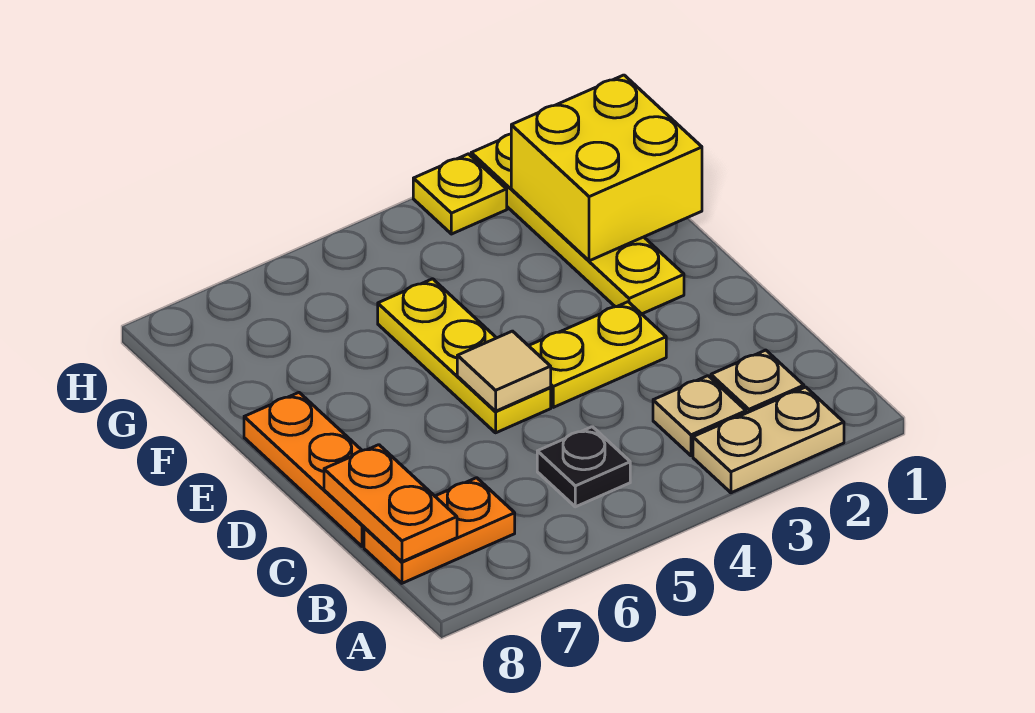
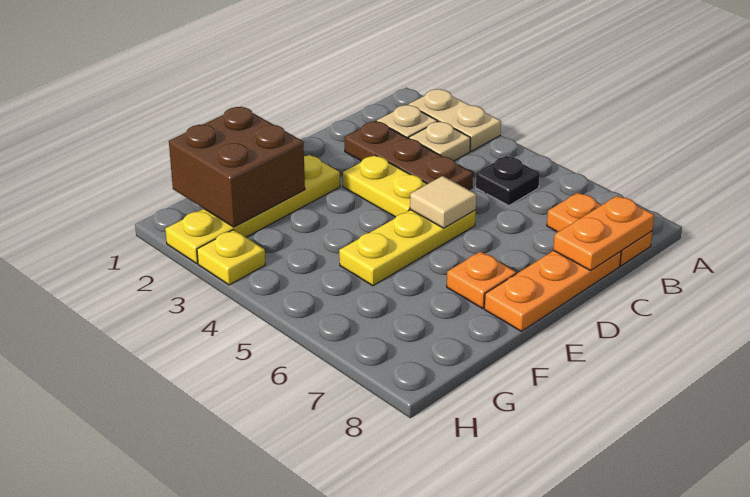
none -> brown plate C2:C4 level 1
none -> orange plate E7 level 1
yellow brick F1:G2 level 2 -> brown brick F1:G2 level 2

